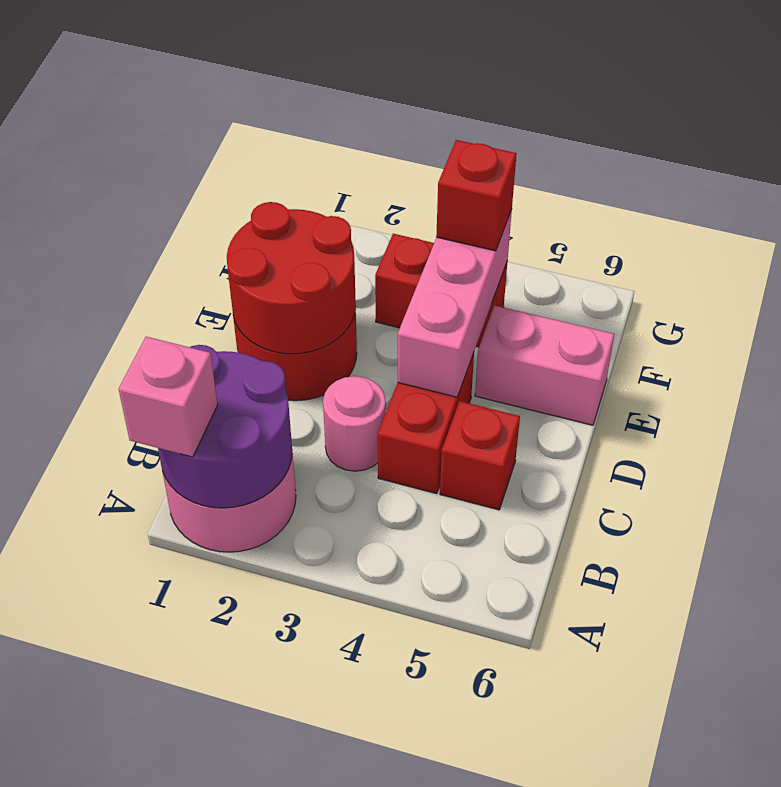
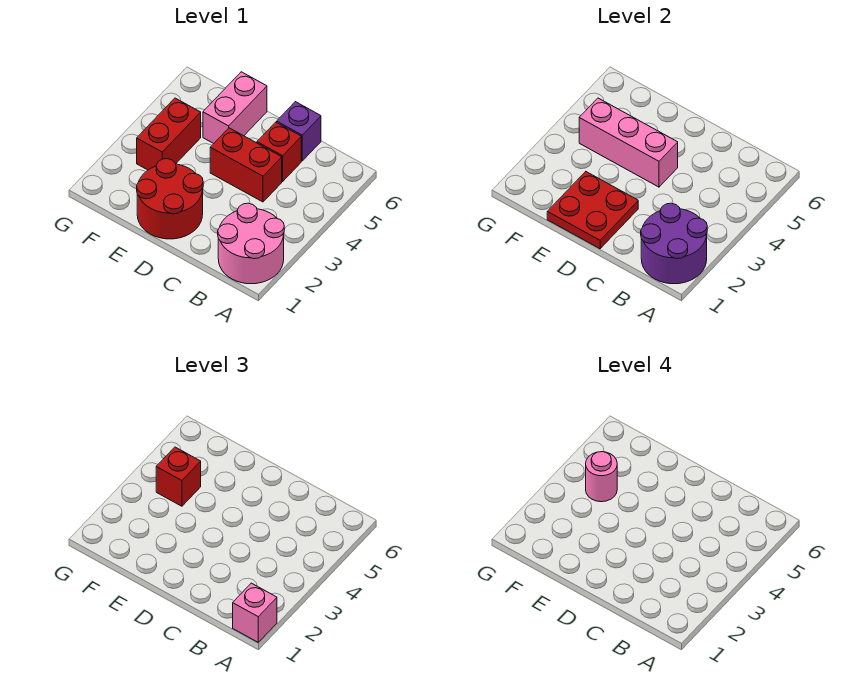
pink round brick C3 level 1 -> pink round brick F4 level 4
none -> purple brick C6 level 1
red round brick D1:E2 level 2 -> red plate D1:E2 level 2

